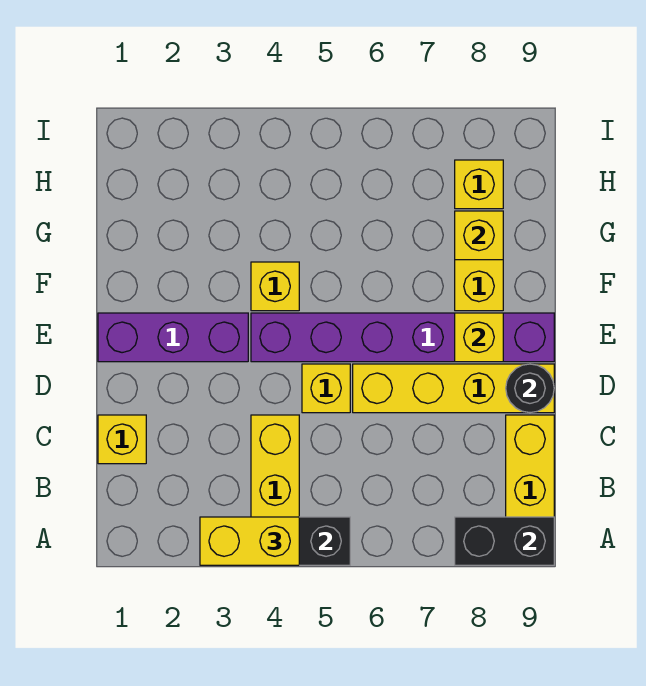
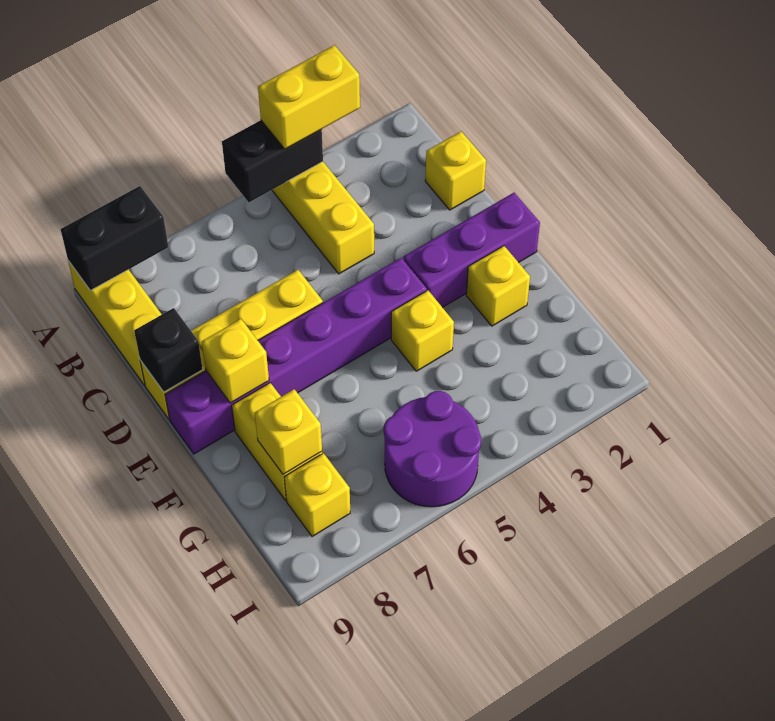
yellow brick D5 level 1 -> yellow brick F2 level 1
black round brick D9 level 2 -> black brick D9 level 2
none -> purple round brick H5:I6 level 1

